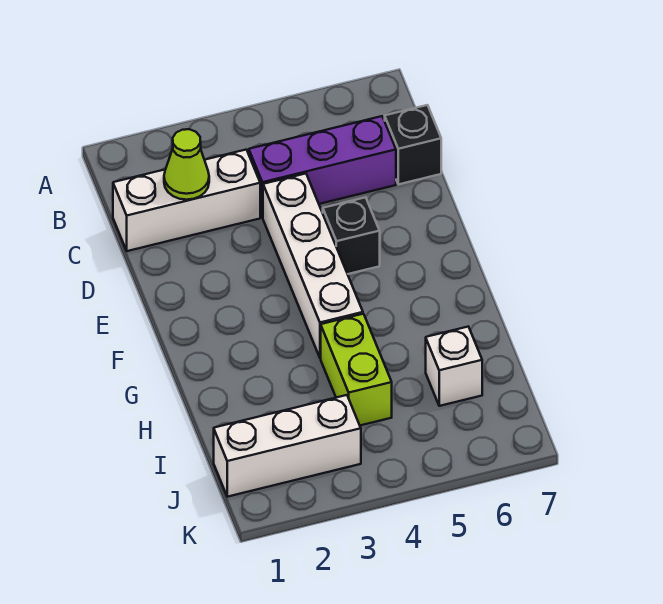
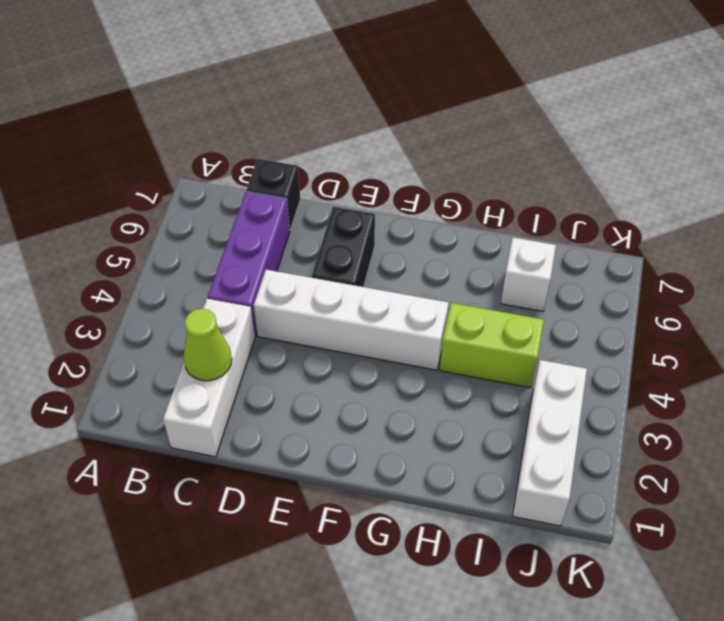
black brick E5 level 1 -> black brick E5:E6 level 1

